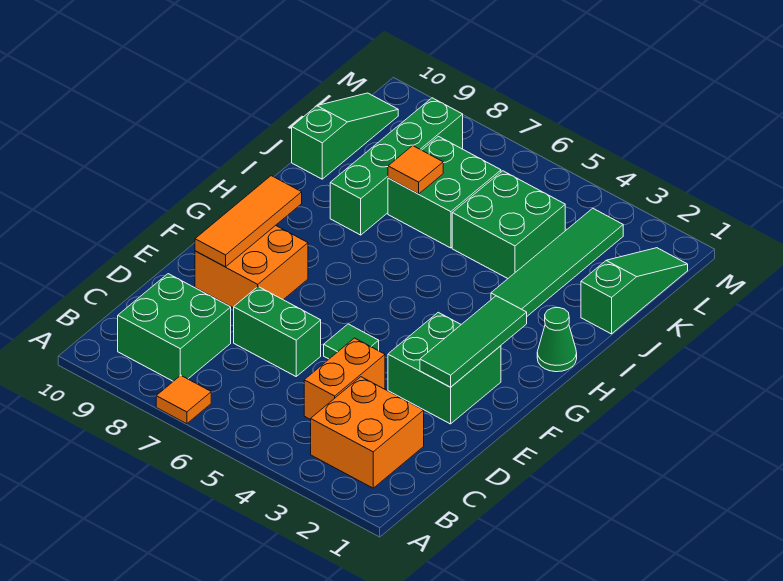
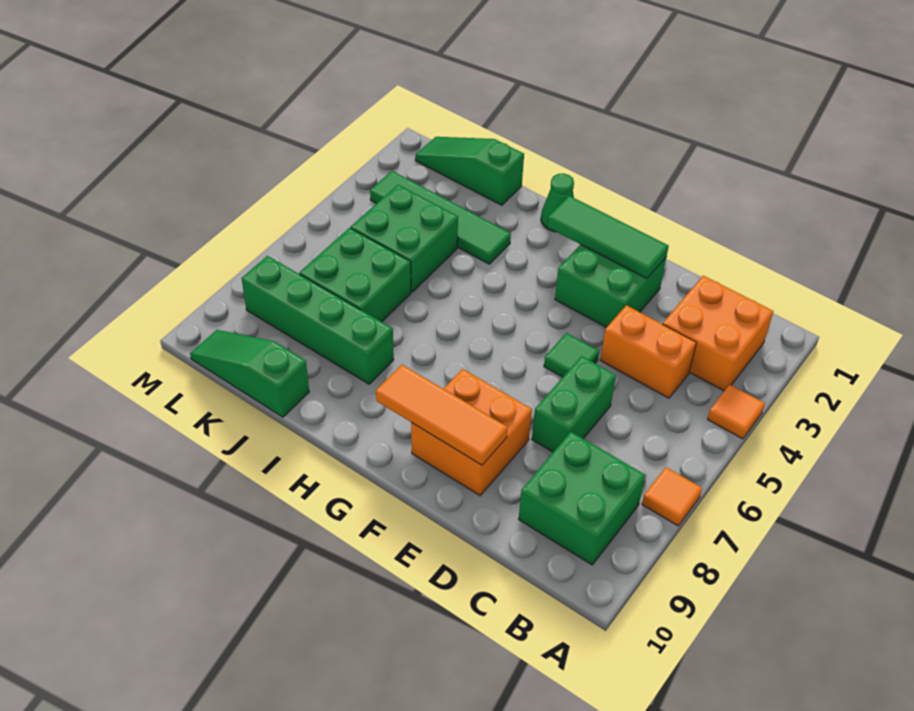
orange tile J7 level 2 -> orange tile A4 level 1

